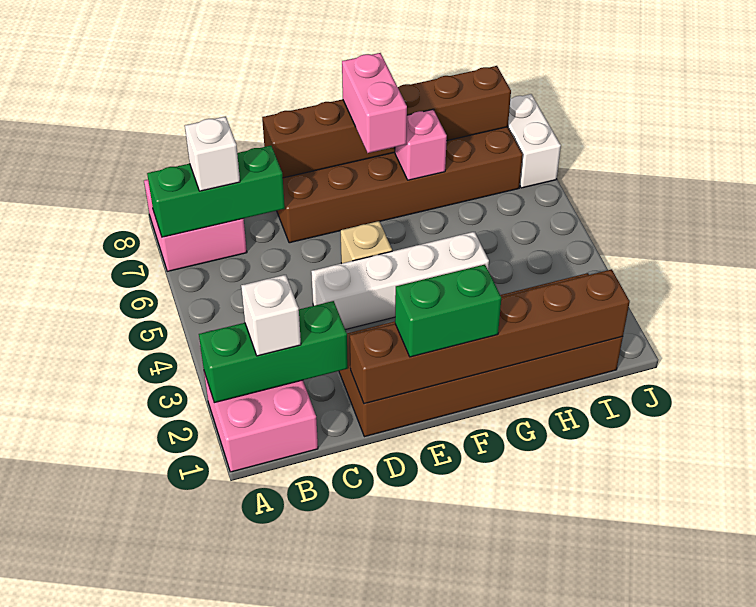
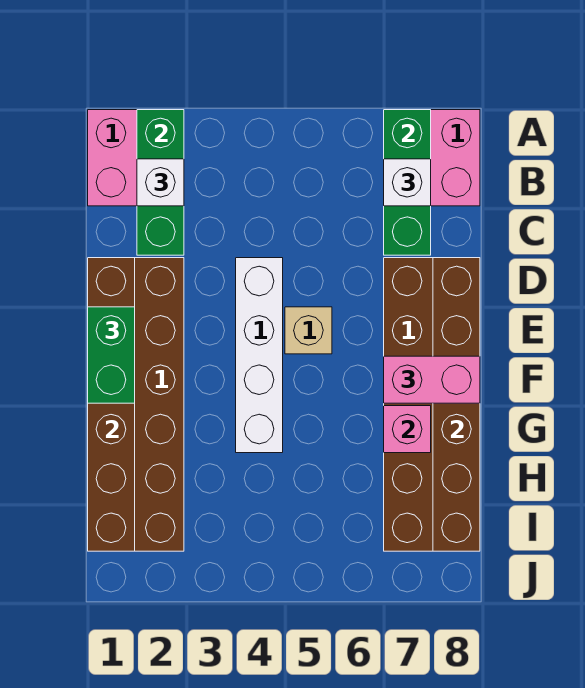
white brick J7:J8 level 1 -> none

